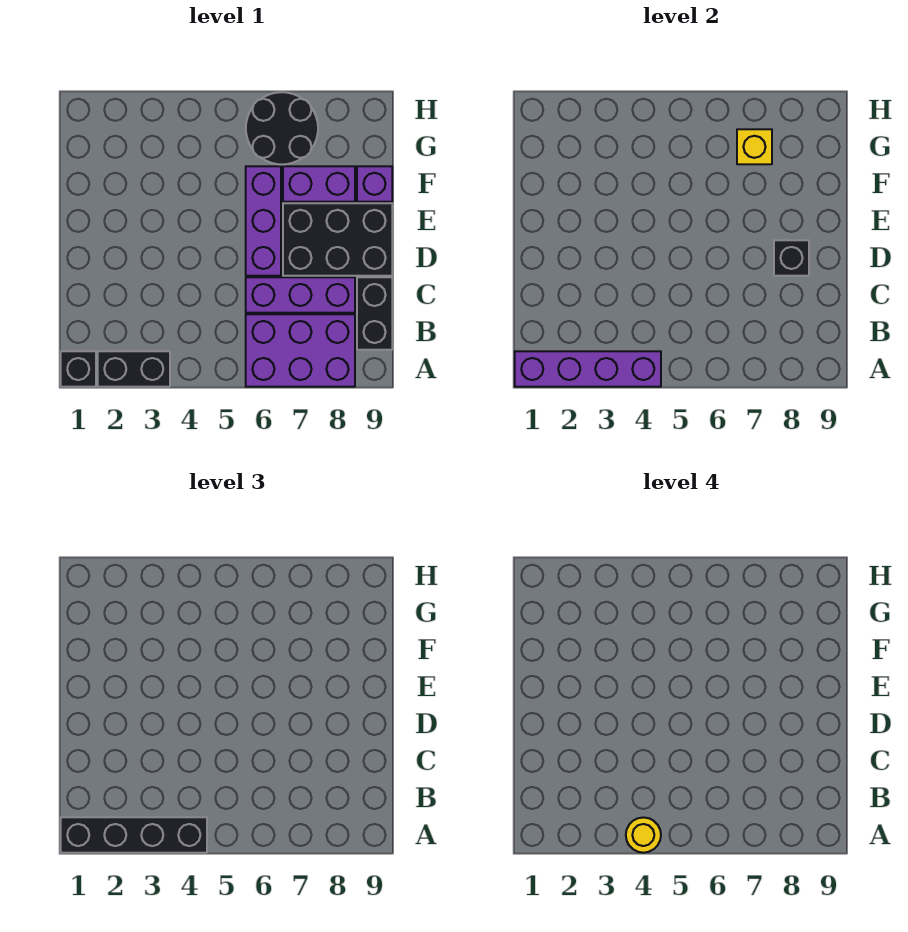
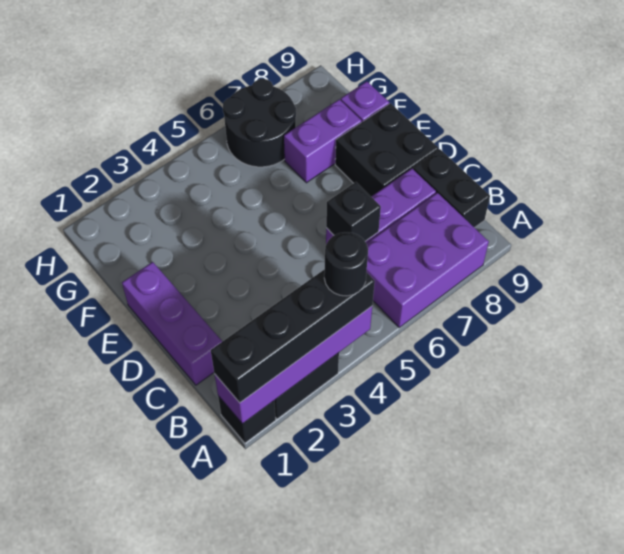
yellow round brick A4 level 4 -> black round brick A4 level 4
purple brick D6:F6 level 1 -> purple brick C1:E1 level 1
black brick D7:E9 level 1 -> black brick D8:E9 level 1
black brick D8 level 2 -> black brick C6 level 2
yellow brick G7 level 2 -> none

